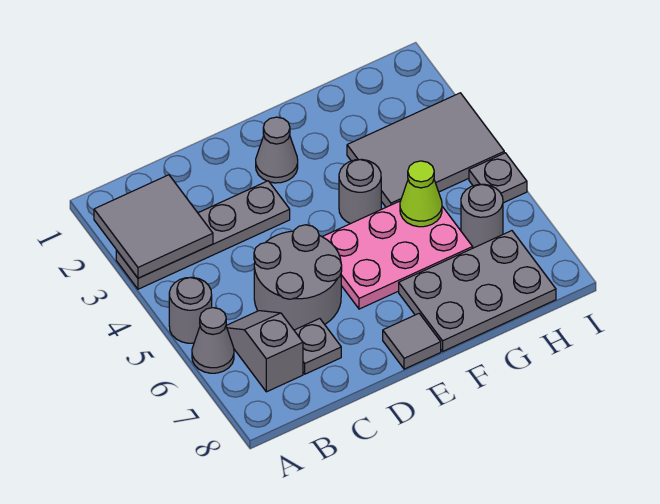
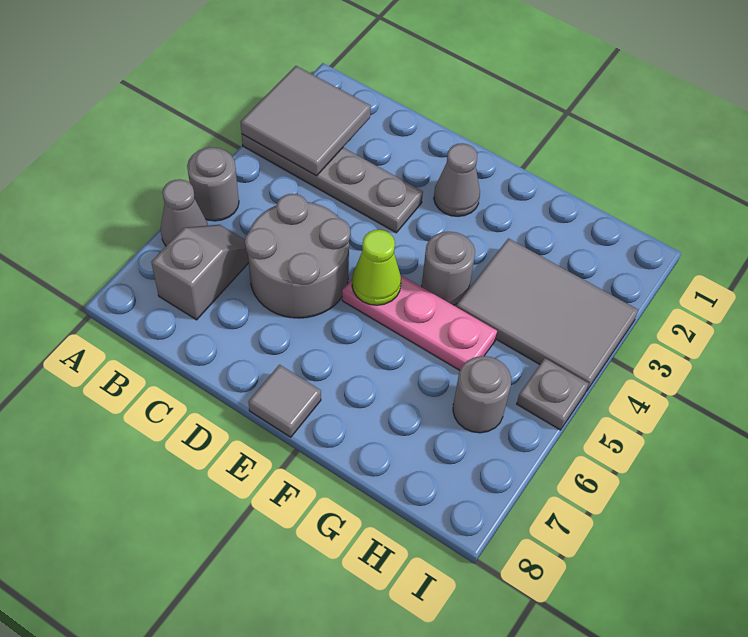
grey plate C7 level 1 -> none
pink plate E5:G6 level 1 -> pink plate E5:G5 level 1
grey plate F7:H8 level 1 -> none
lime cone G5 level 2 -> lime cone E5 level 2

